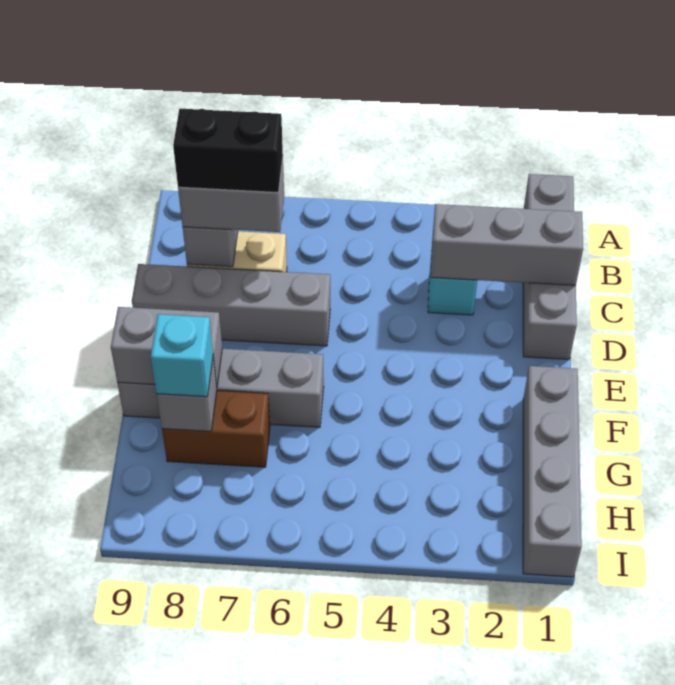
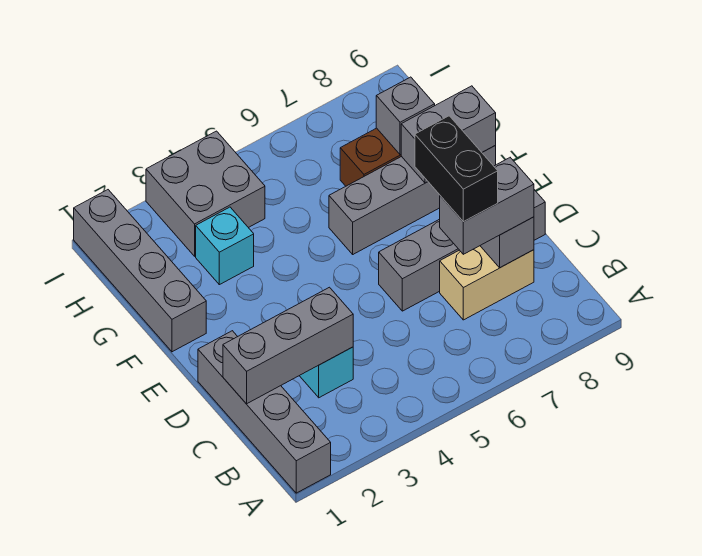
black brick C7:C8 level 4 -> black brick C7:D7 level 4
cyan brick G8 level 3 -> cyan brick G3 level 1
none -> grey brick H3:I4 level 1

